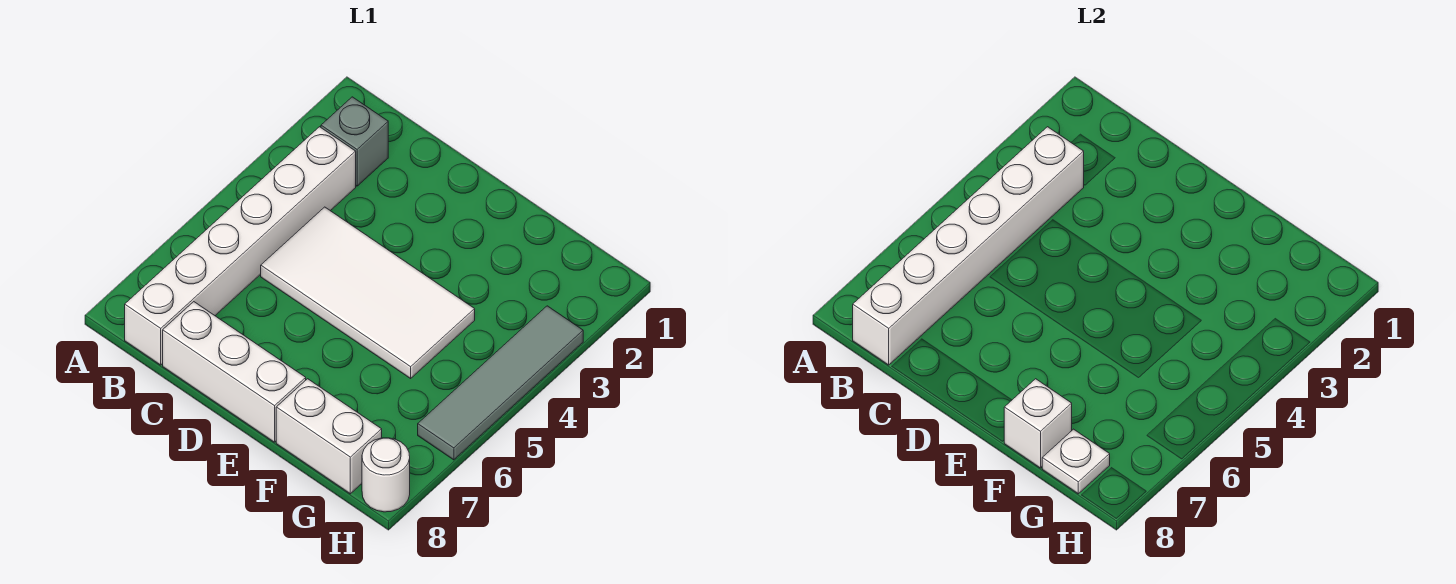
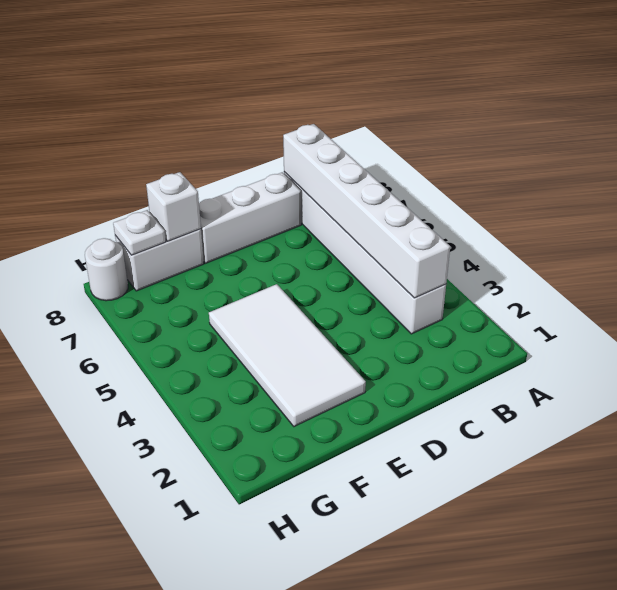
grey brick B2 level 1 -> none
white tile C4:F5 level 1 -> white tile E2:F5 level 1
grey tile H3:H6 level 1 -> none

